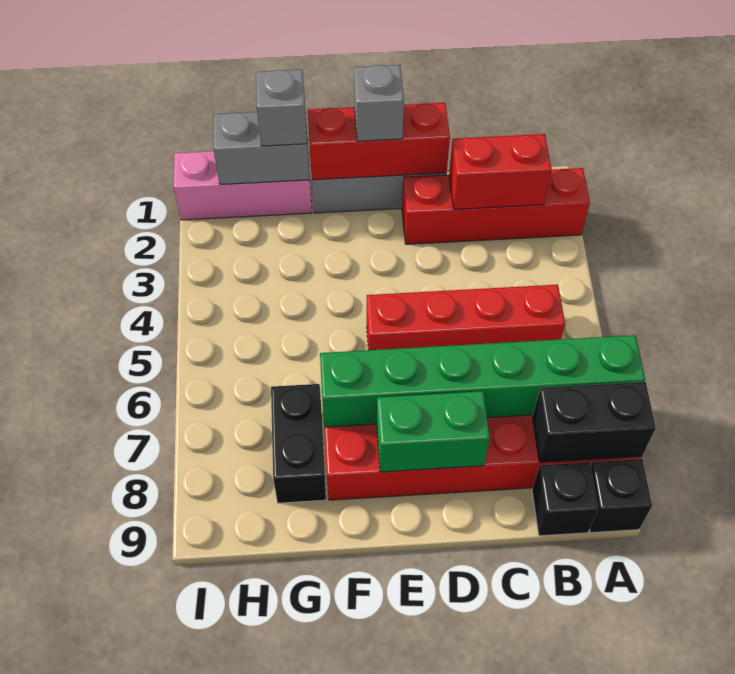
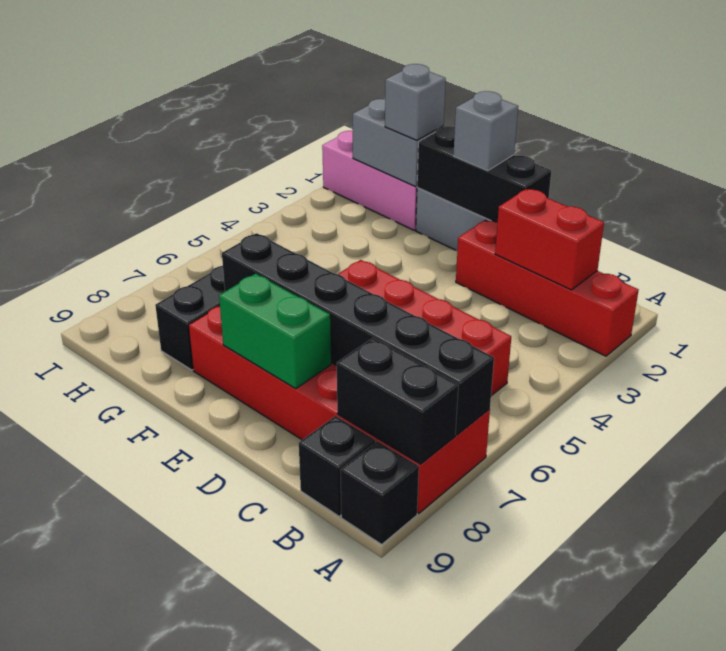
green brick A7:F7 level 2 -> black brick A7:F7 level 2
red brick D1:F1 level 2 -> black brick D1:F1 level 2

